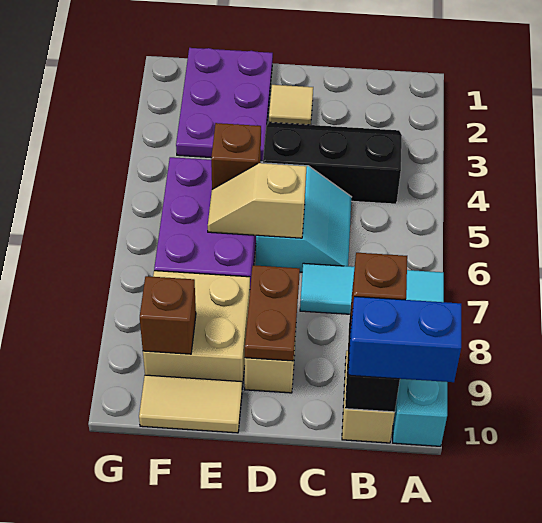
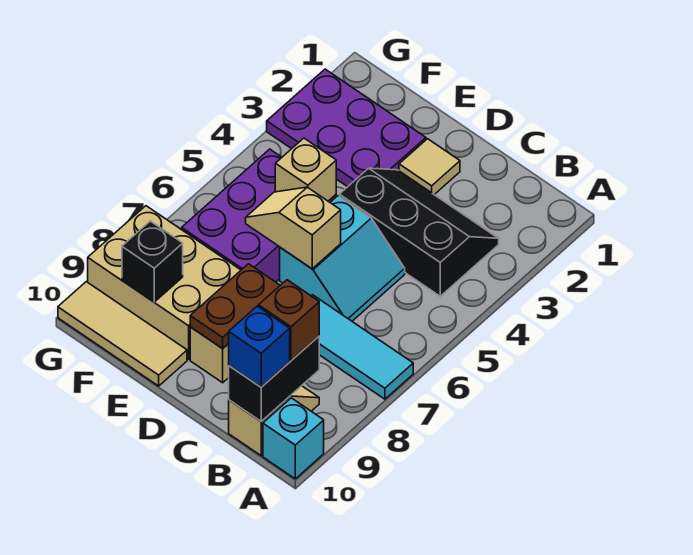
blue brick A10:B10 level 3 -> blue brick B10 level 3
purple plate E1:F3 level 1 -> purple plate E2:G3 level 1
brown brick E5 level 2 -> tan brick E5 level 2
tan brick E8:F9 level 1 -> tan brick E8:G9 level 1
tan tile E10:F10 level 1 -> tan tile E10:G10 level 1
brown brick F9 level 2 -> black brick F9 level 2

